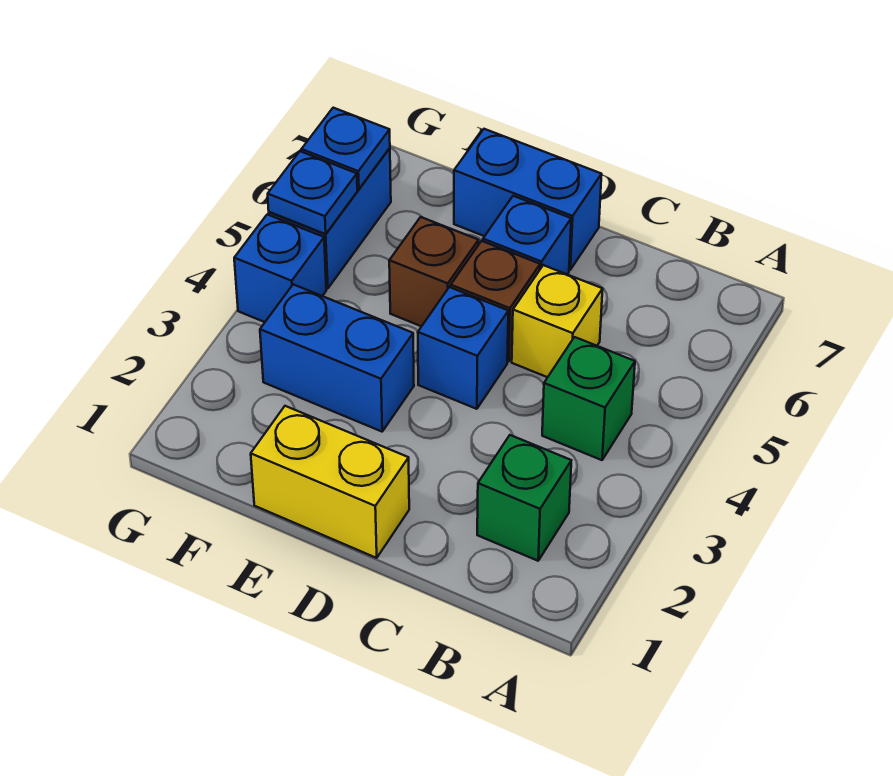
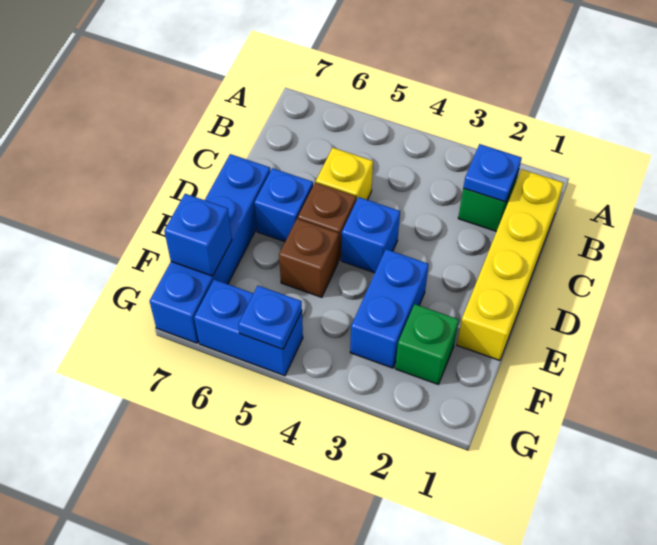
green brick B4 level 1 -> green brick F2 level 1
yellow brick D1:E1 level 1 -> yellow brick B1:E1 level 1
blue brick D7:E7 level 1 -> blue brick D7:G7 level 1
blue brick G4 level 1 -> blue brick F7 level 2
blue plate G6 level 2 -> blue plate B2 level 2

